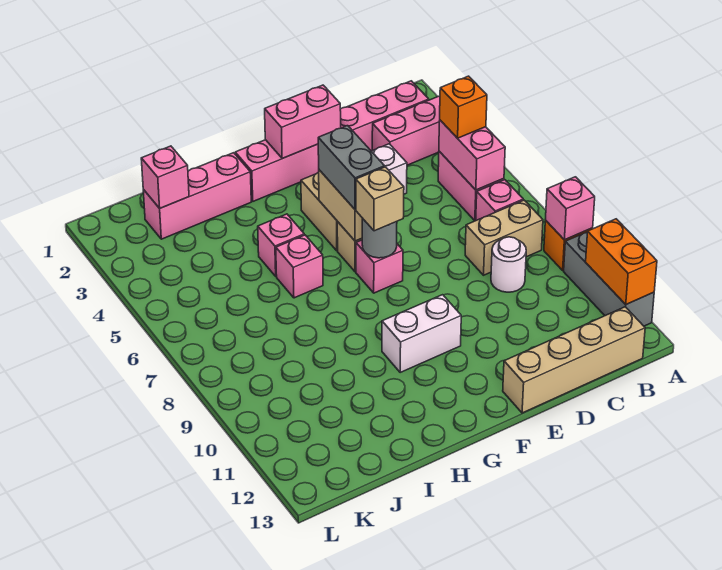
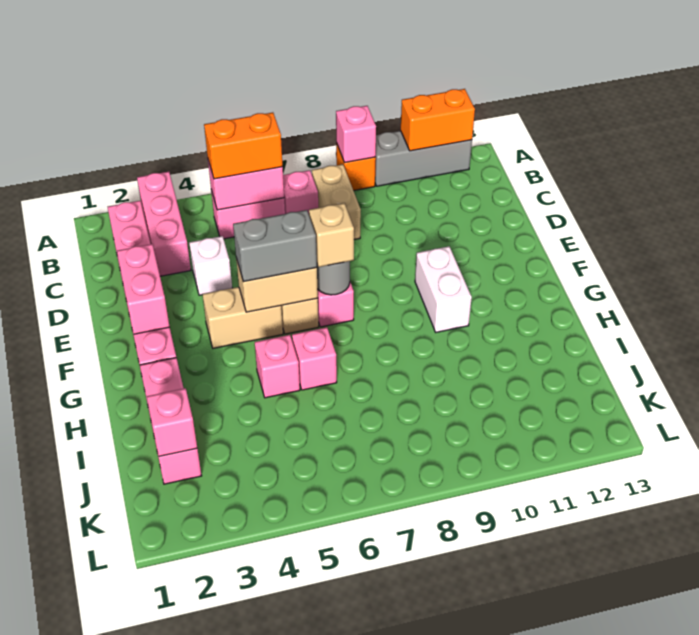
orange brick B5 level 3 -> orange brick B5:B6 level 3
tan brick B13:E13 level 1 -> none
white round brick C9 level 1 -> none

